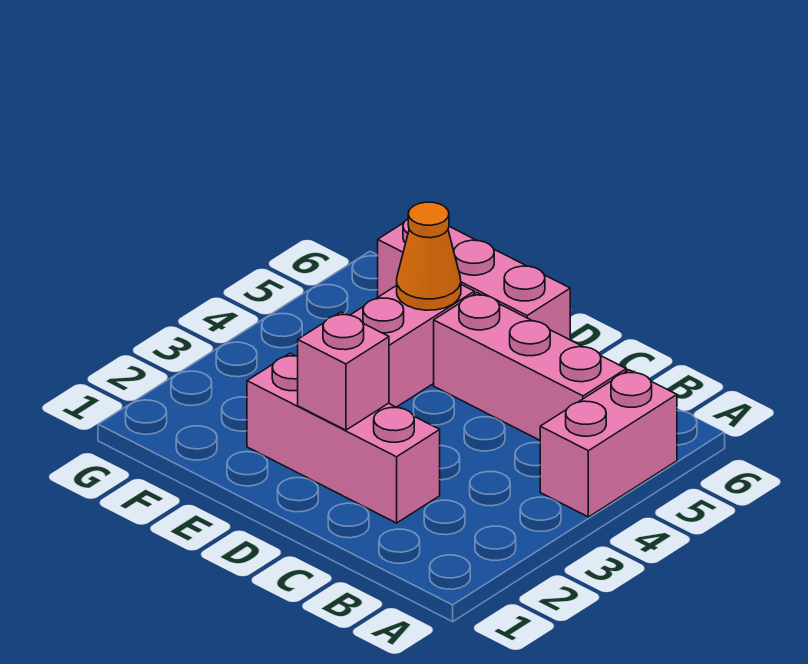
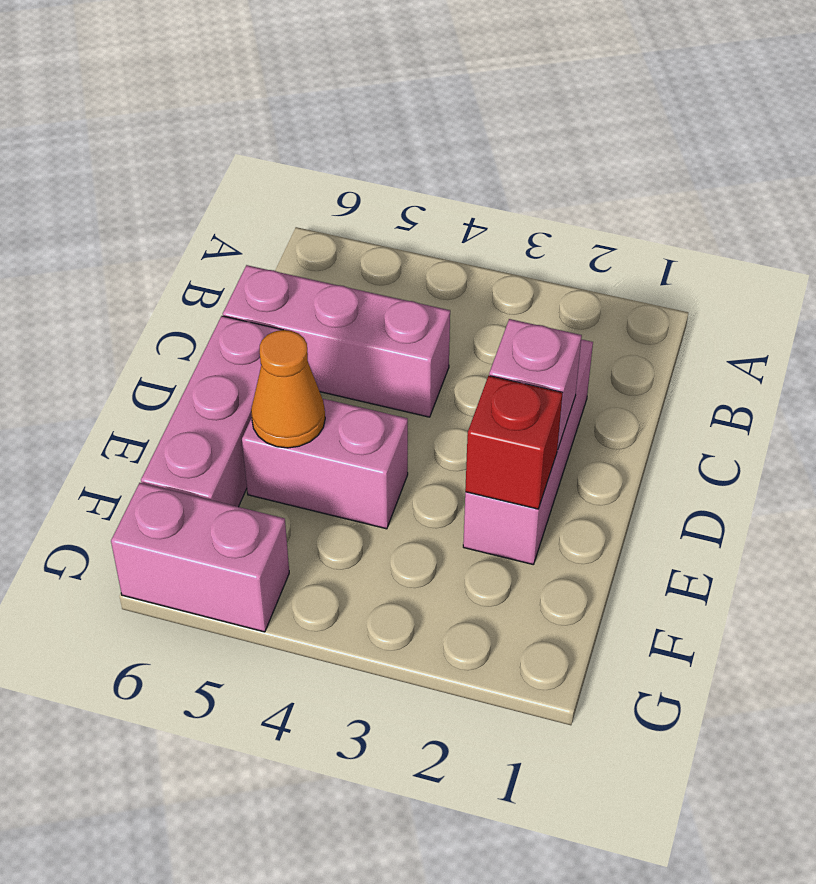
pink brick A4:A5 level 1 -> pink brick G5:G6 level 1
pink brick B5:D5 level 1 -> pink brick C4:C6 level 1
none -> red brick E2 level 2

